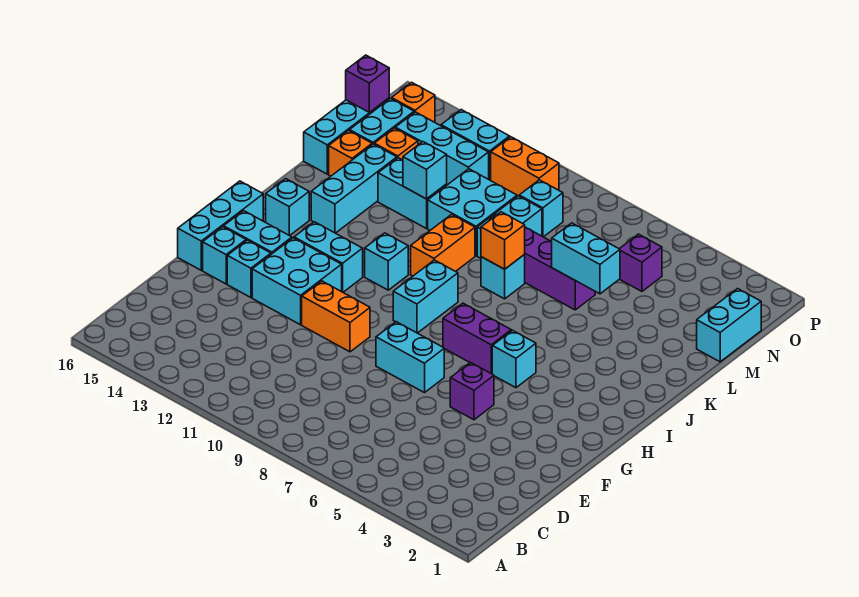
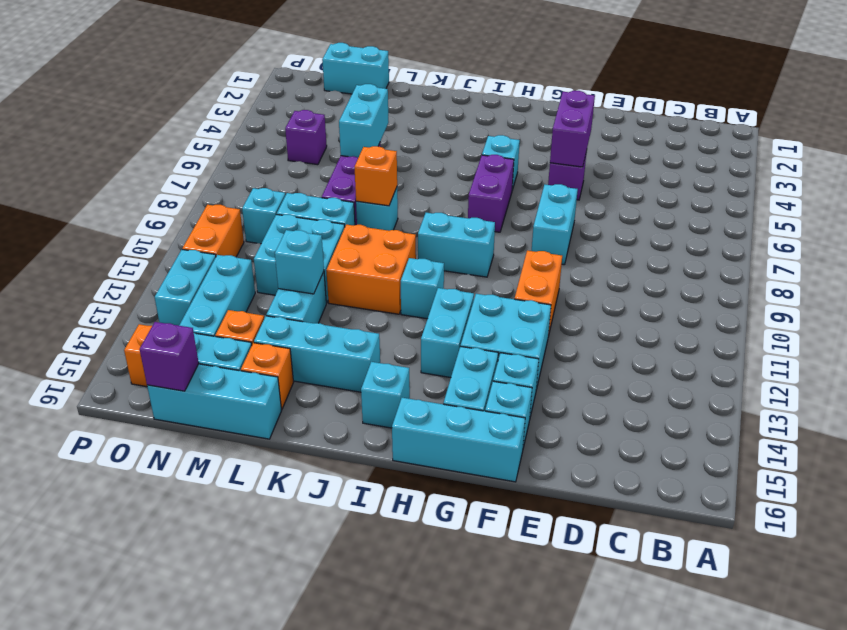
none -> purple brick F4:F5 level 2
orange brick J10:K10 level 1 -> orange brick J10:K11 level 1

